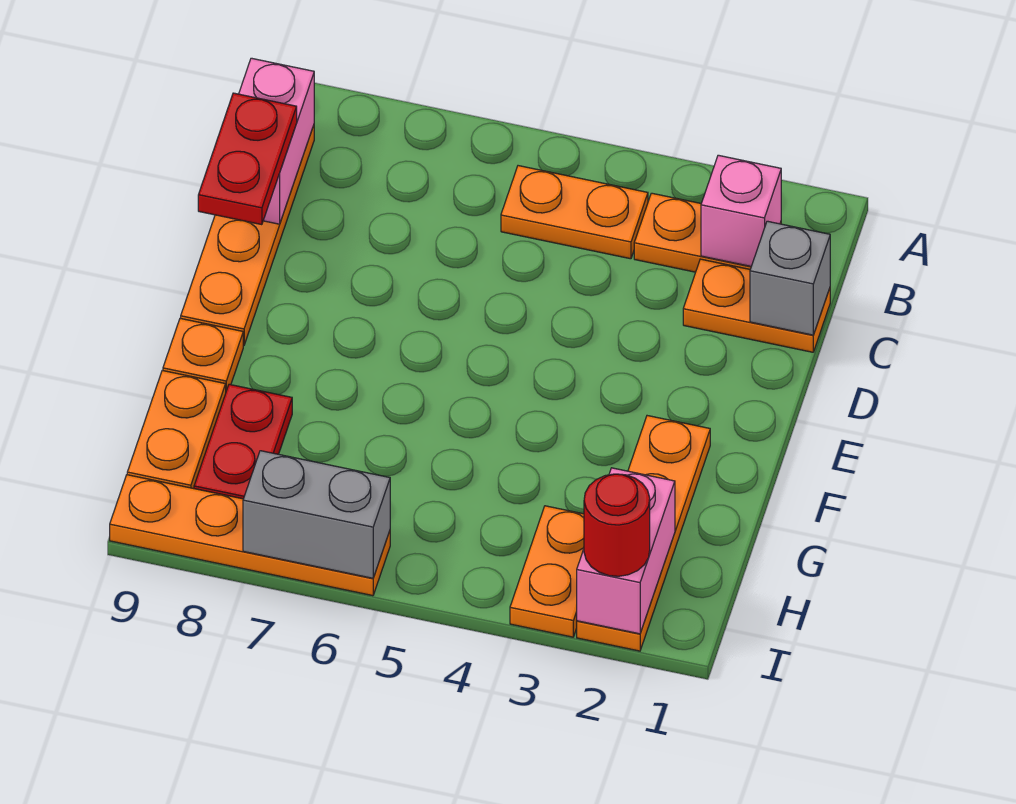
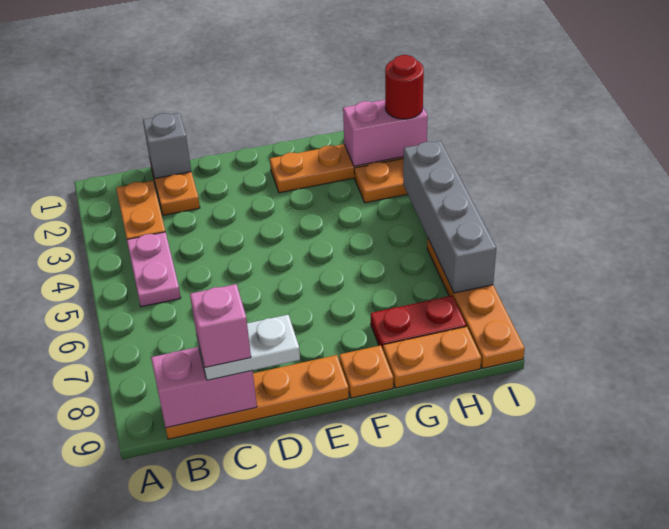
pink brick B2 level 2 -> pink brick C9 level 4
orange plate B4:B5 level 1 -> pink plate B4:B5 level 1
red plate C9:D9 level 3 -> white plate C9:D9 level 3
grey brick I6:I7 level 2 -> grey brick I4:I7 level 2

